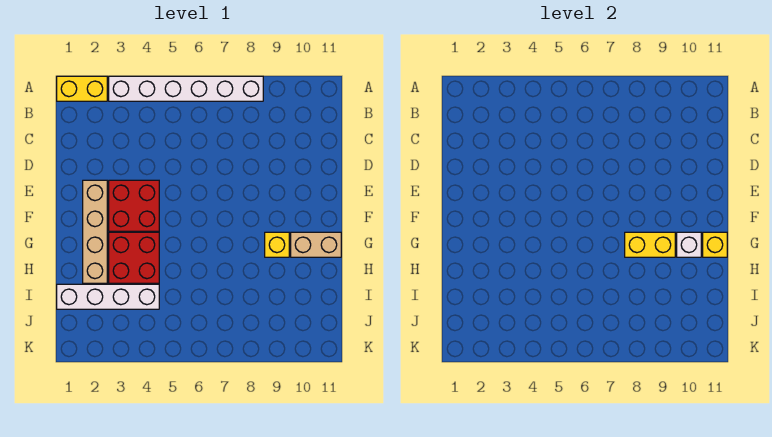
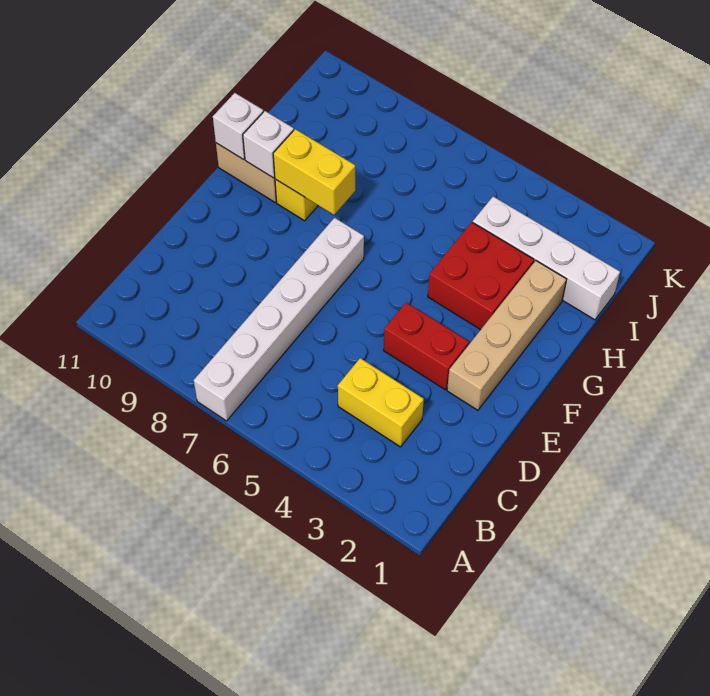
yellow brick A1:A2 level 1 -> yellow brick C3:C4 level 1
white brick A3:A8 level 1 -> white brick A7:F7 level 1
red brick E3:F4 level 1 -> red brick E3:E4 level 1
yellow brick G11 level 2 -> white brick G11 level 2

